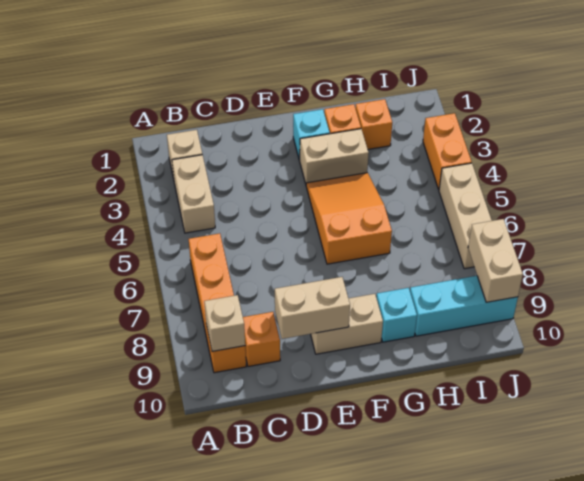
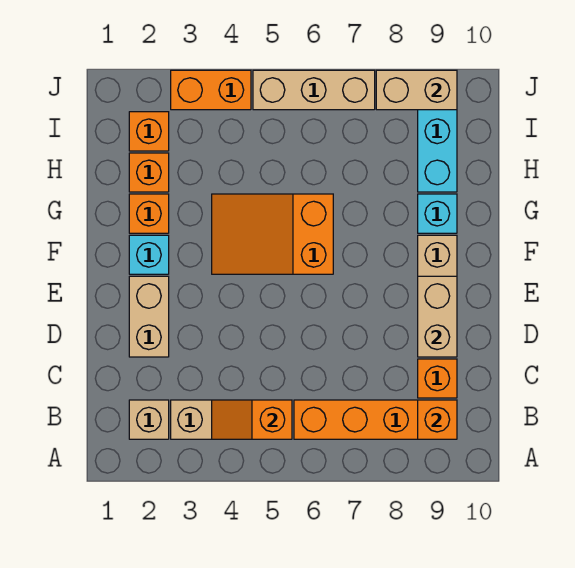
none -> orange slope B4:B5 level 2 top 5
tan brick B9 level 2 -> orange brick B9 level 2
tan brick F3:G3 level 1 -> tan brick D2:E2 level 1
none -> orange brick I2 level 1

